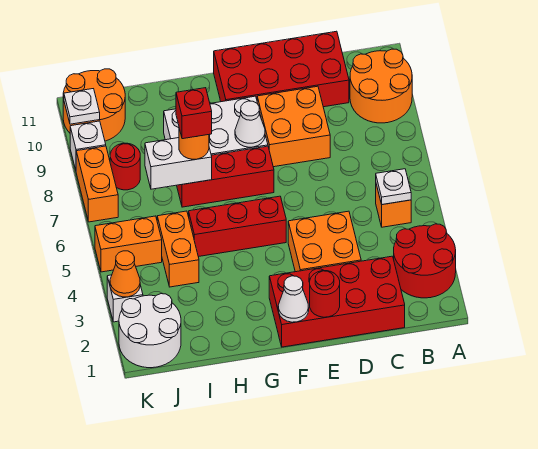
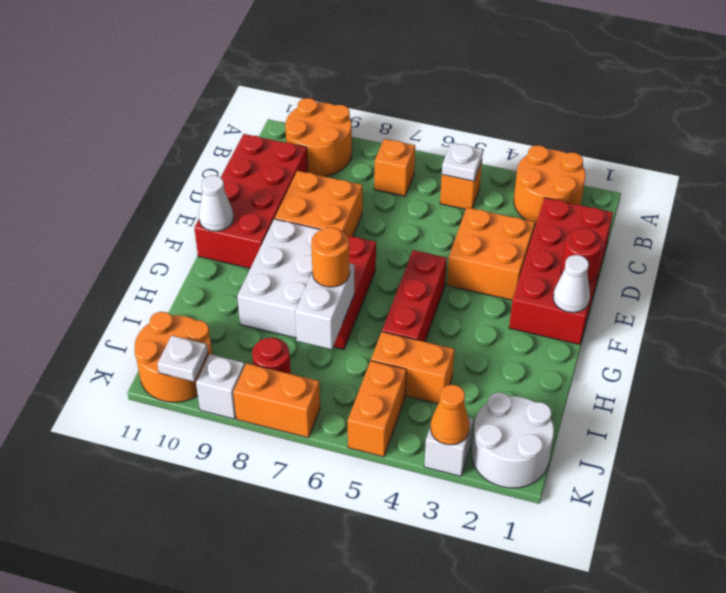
red round brick A2:B3 level 1 -> orange round brick A2:B3 level 1
none -> orange brick B7 level 1
white cone F8 level 2 -> white cone F11 level 2
red brick H7 level 4 -> none

